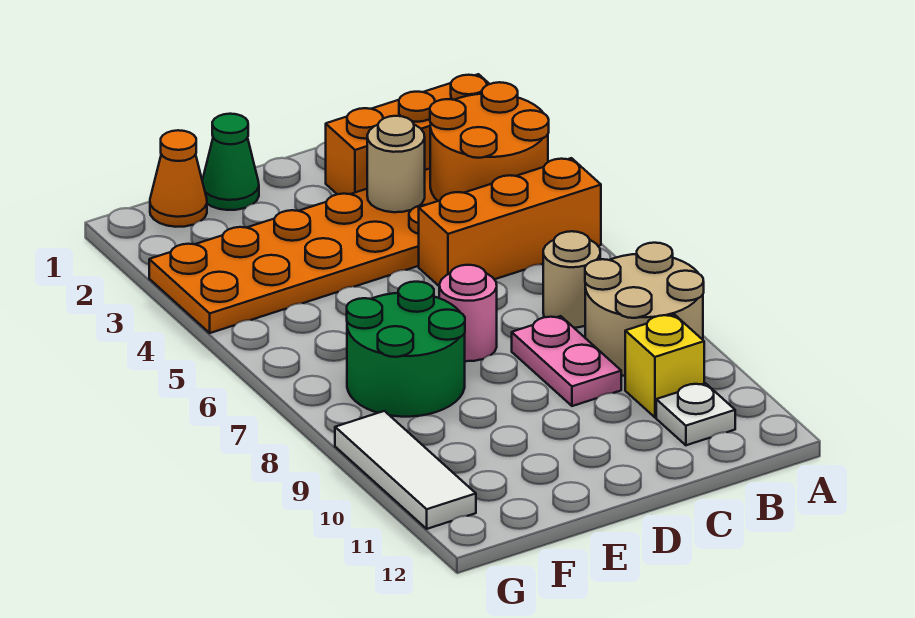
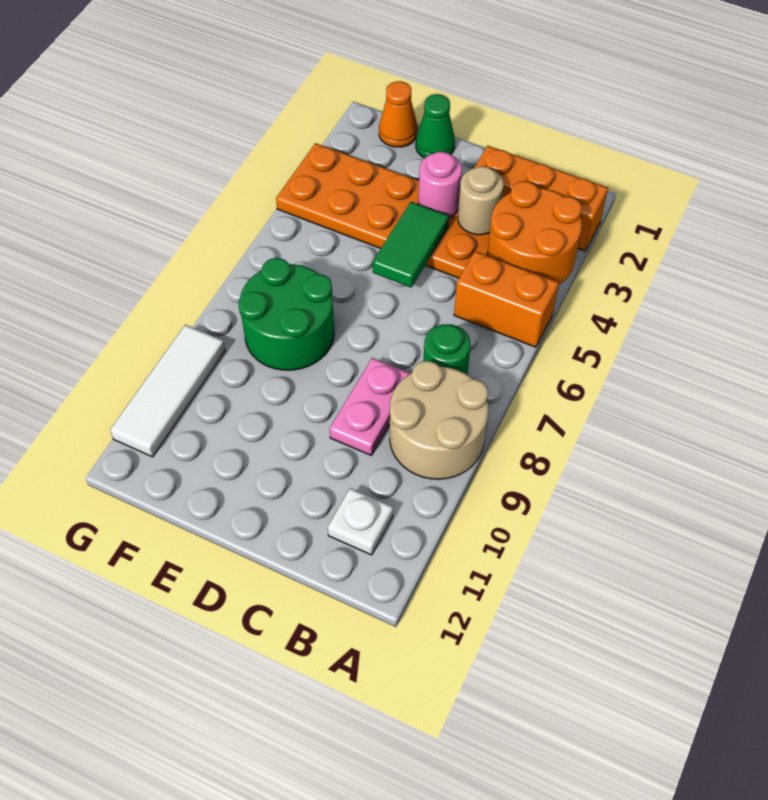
orange brick A5:C5 level 1 -> orange brick A5:B5 level 1
tan round brick B7 level 1 -> green round brick B7 level 1
yellow brick B10 level 1 -> none
none -> green tile D4:D5 level 2
pink round brick D7 level 1 -> pink round brick D3 level 2

